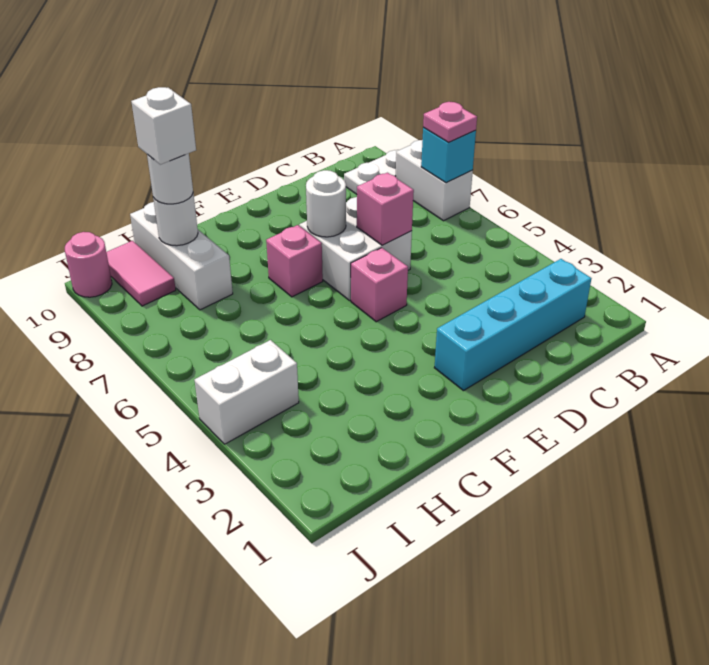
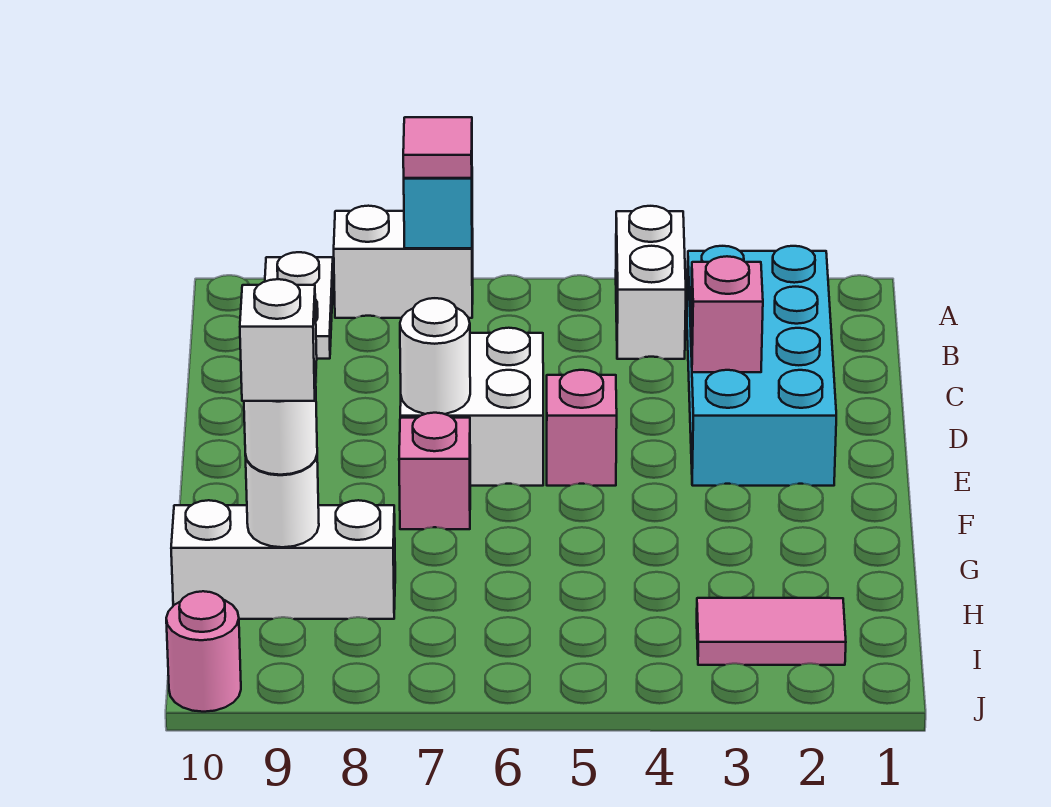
pink plate A7 level 3 -> pink tile A7 level 3
cyan brick B2:E2 level 1 -> cyan brick B2:E3 level 1
pink brick D6 level 2 -> pink brick D3 level 2
white brick I4:J4 level 1 -> white brick A4:B4 level 1
pink tile I9:I10 level 1 -> pink tile I2:I3 level 1

